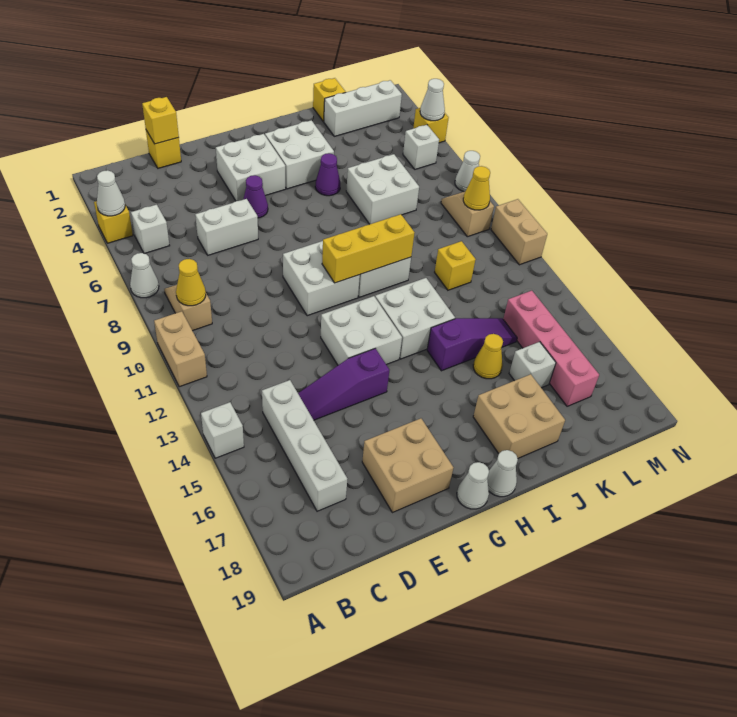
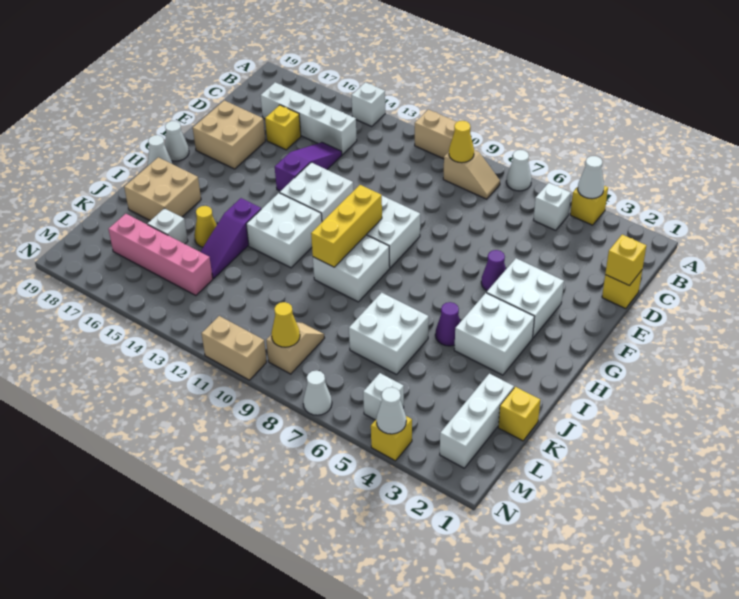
white brick D6:E6 level 1 -> none
yellow brick K11 level 1 -> yellow brick D16 level 1
tan slope M8:M9 level 1 top 9 -> tan slope L9:M9 level 1 top M

